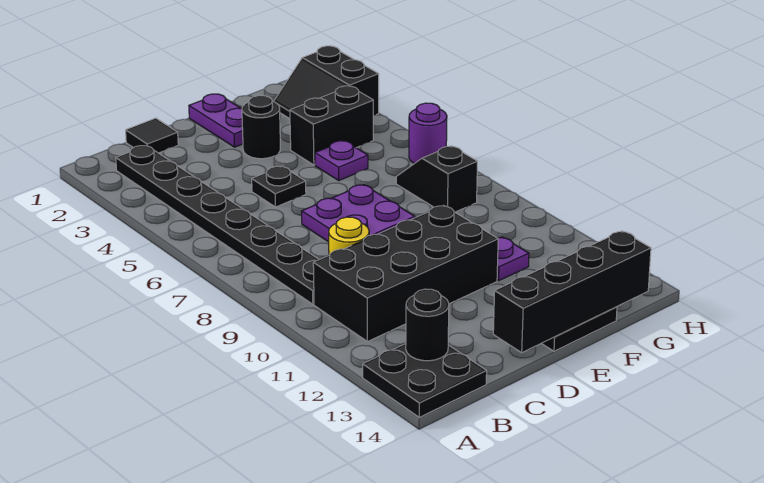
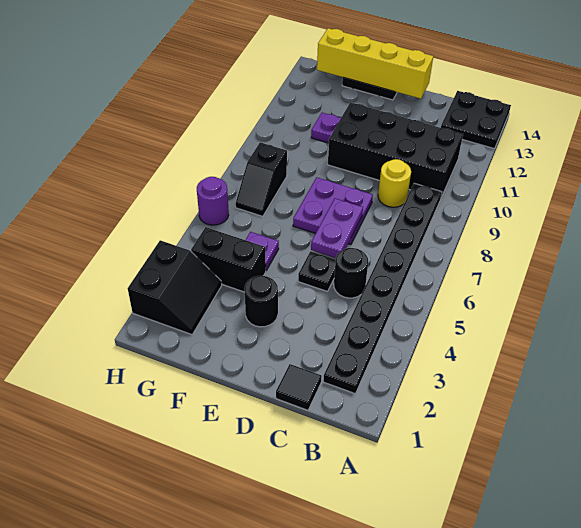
black round brick B13 level 2 -> black round brick C5 level 1
black brick D14:G14 level 2 -> yellow brick D14:G14 level 2
purple plate E1:E2 level 1 -> purple plate D6:D7 level 2

